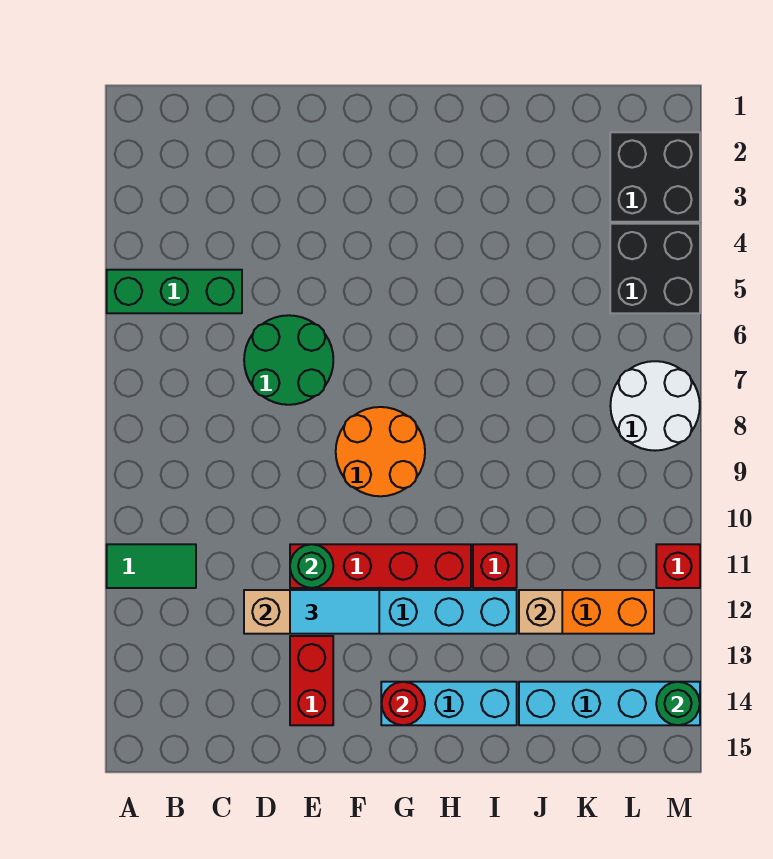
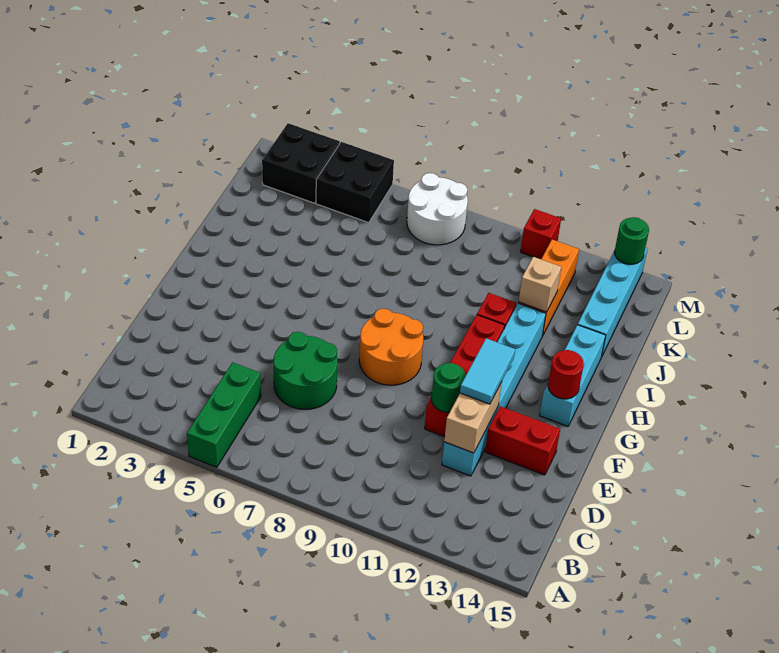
green tile A11:B11 level 1 -> none

